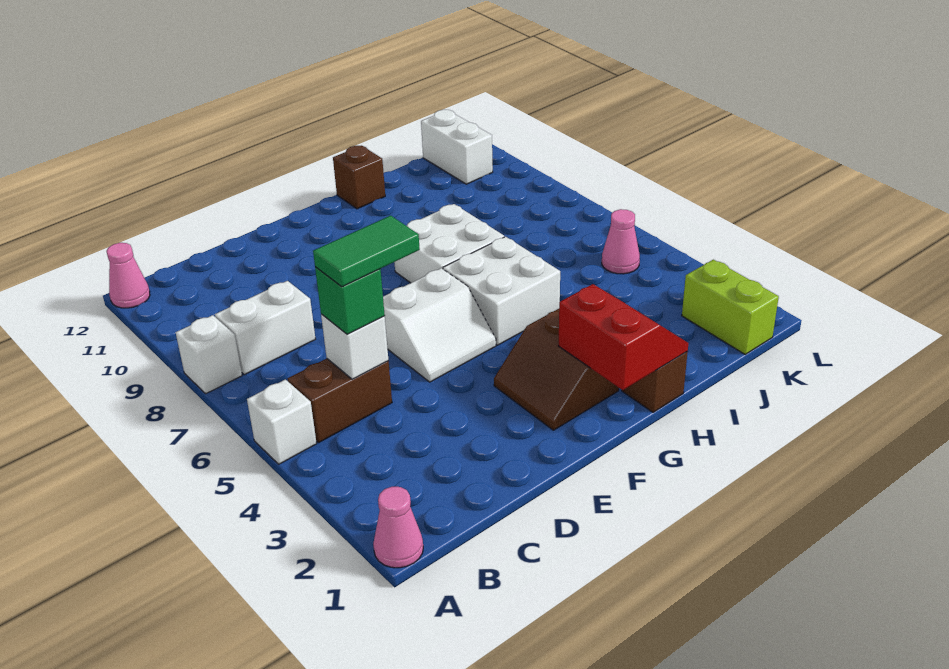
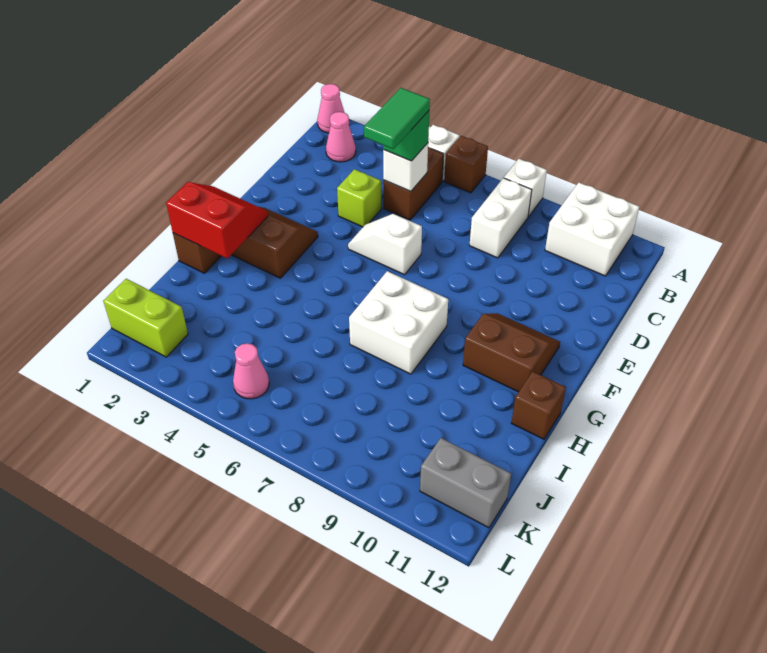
none -> brown brick A6 level 1
pink cone A12 level 1 -> pink cone B2 level 1
none -> lime brick D4 level 1
white slope E5:F6 level 1 top 6 -> white slope E5:E6 level 1 top 6
none -> brown slope F10:G11 level 1 top G
red slope G1:H2 level 2 top G -> red slope G1:H2 level 2 top H
white brick G5:H6 level 1 -> white brick A10:B11 level 1
white brick K11:K12 level 1 -> grey brick K11:K12 level 1

